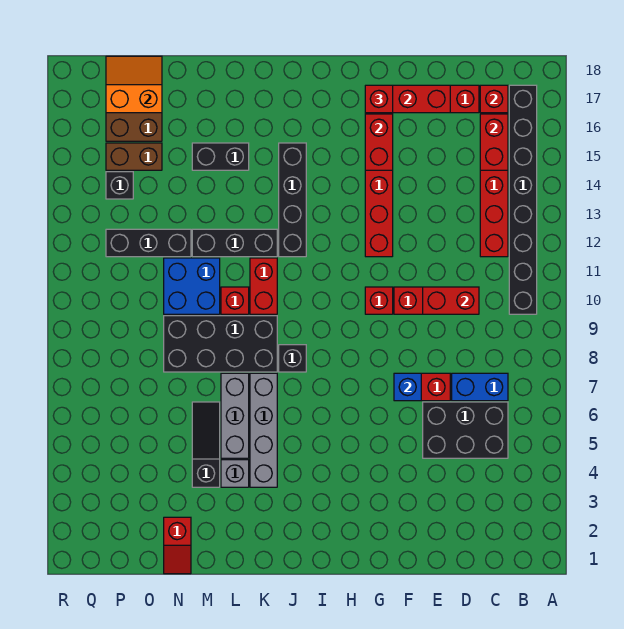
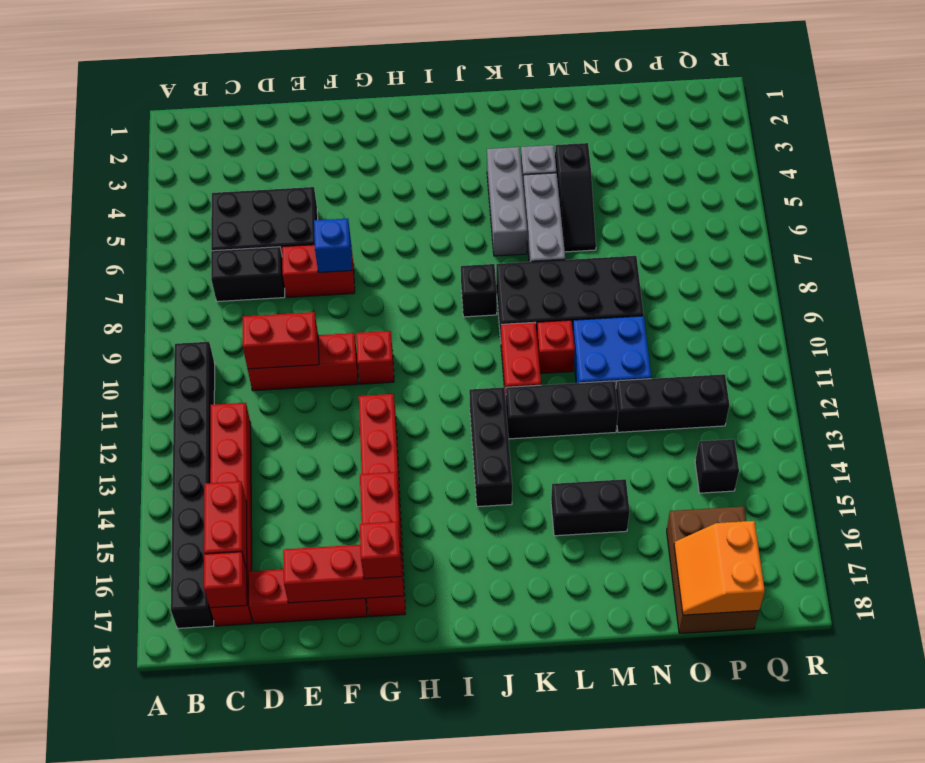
blue brick C7:D7 level 1 -> black brick C7:D7 level 1
black brick J12:J15 level 1 -> black brick J12:J14 level 1
grey brick K4:K7 level 1 -> grey brick K4:K6 level 1
red slope N1:N2 level 1 top 2 -> none
brown brick O15:P15 level 1 -> none
orange slope O17:P18 level 2 top 17 -> orange slope O17:P18 level 2 top P

